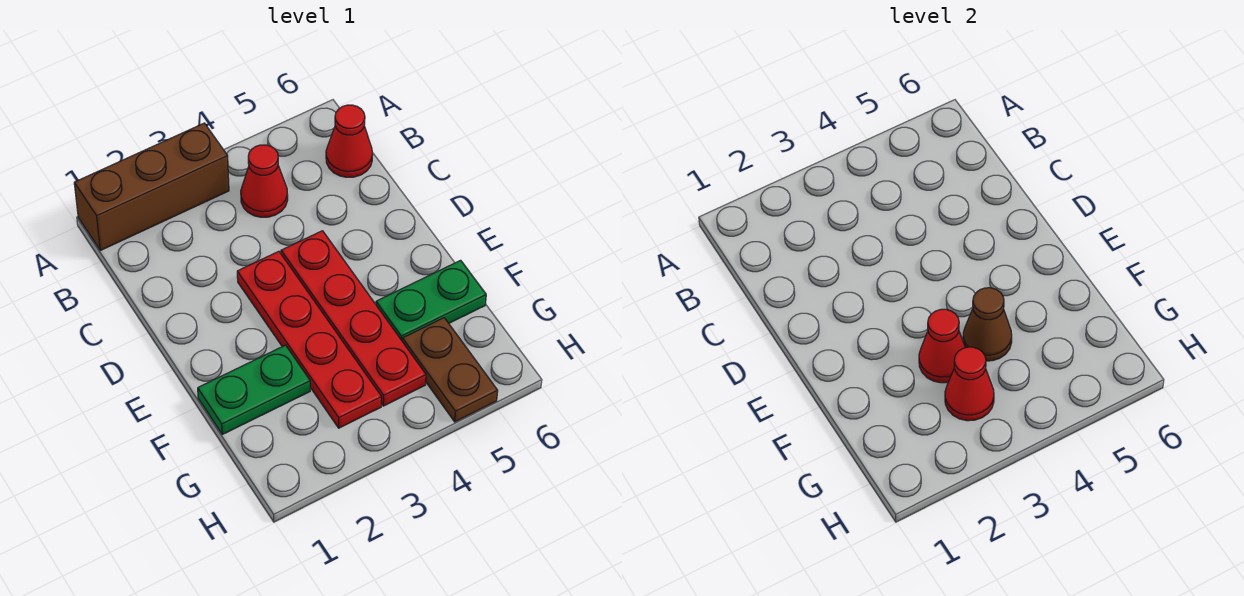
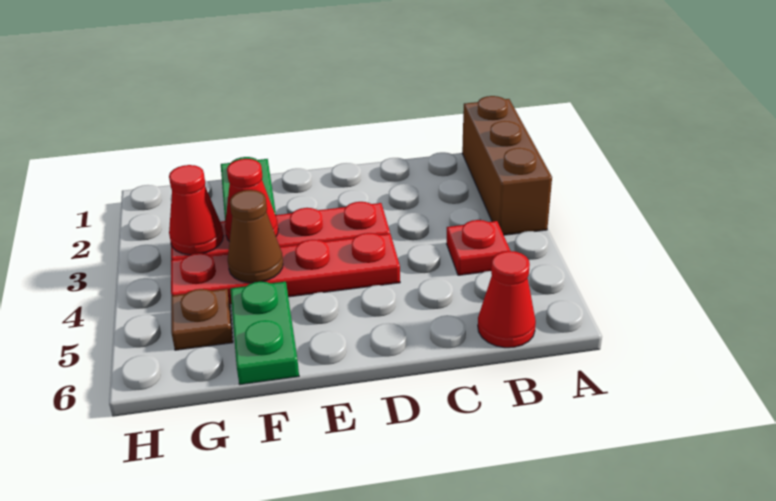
red cone B4 level 1 -> red plate B4 level 1
brown plate G5:H5 level 1 -> brown plate G5 level 1

